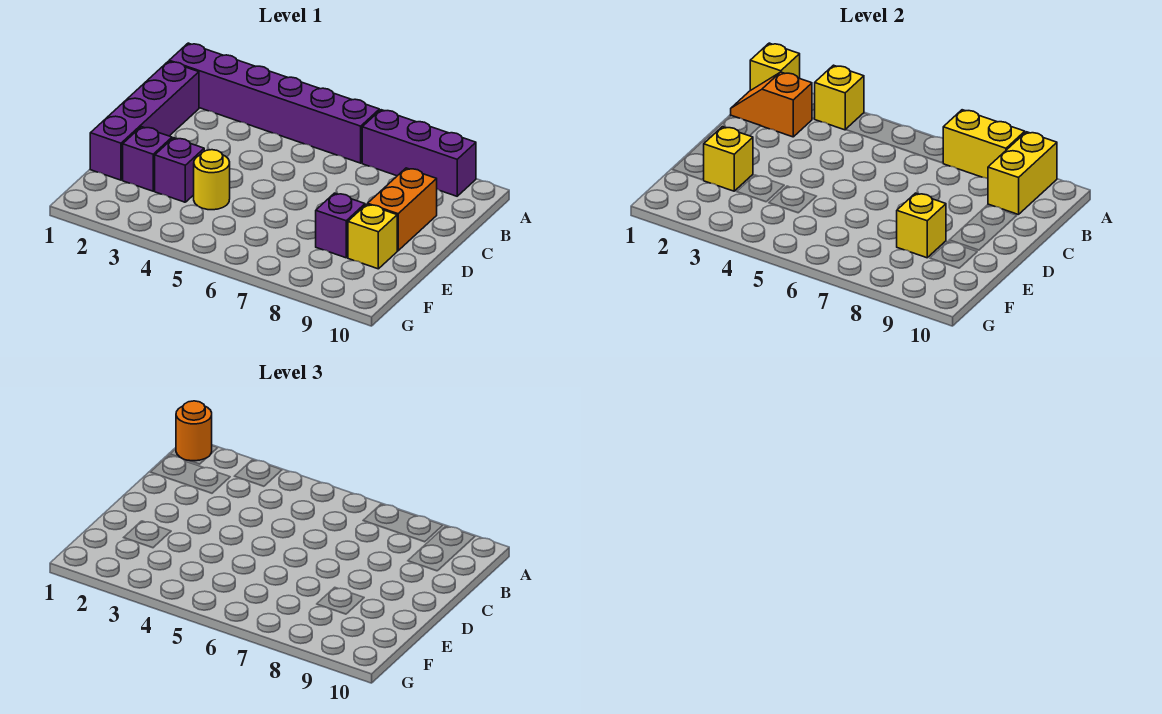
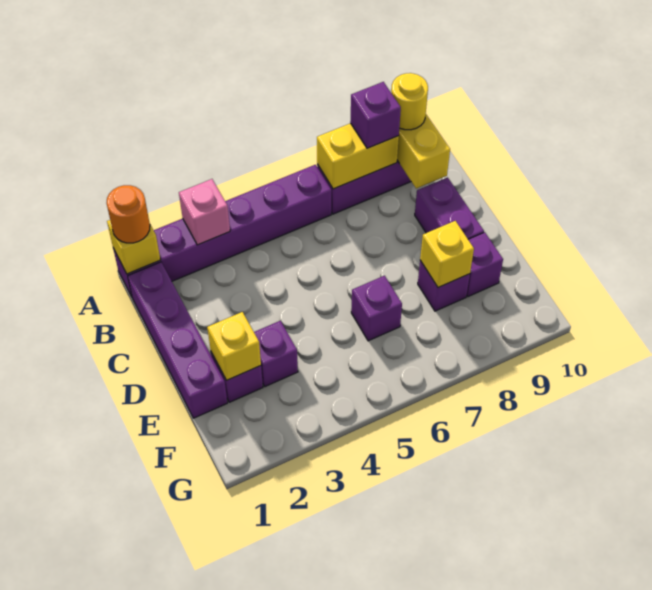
yellow brick A3 level 2 -> pink brick A3 level 2
none -> purple brick A8 level 3
orange slope B1:B2 level 2 top 2 -> none
orange brick C9:D9 level 1 -> purple brick C9:D9 level 1
yellow round brick E4 level 1 -> yellow round brick A9 level 3
none -> purple brick E6 level 1
yellow brick E9 level 1 -> purple brick E9 level 1

